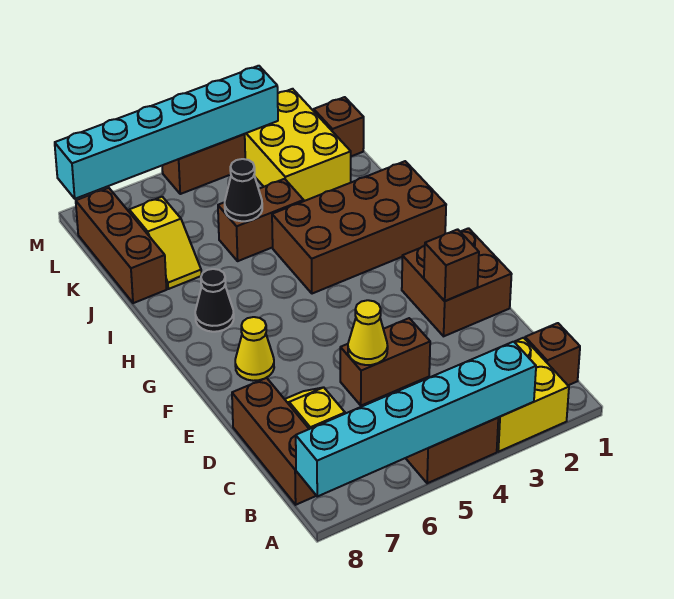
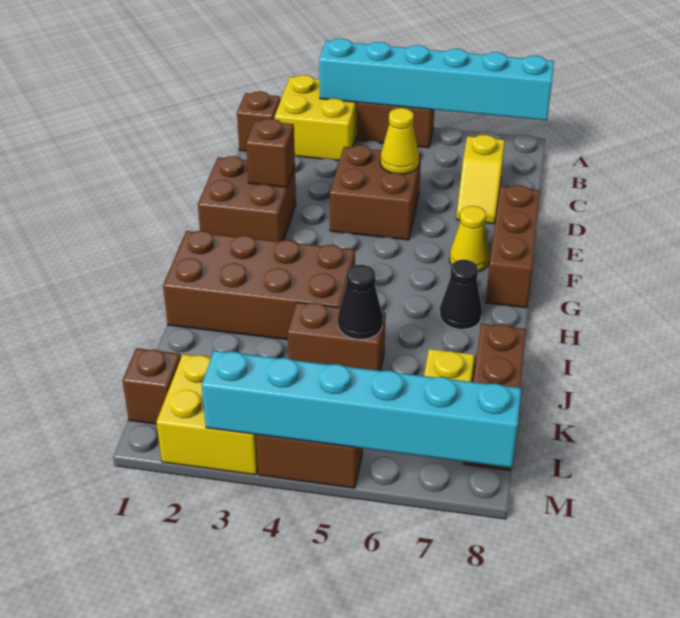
brown brick B8:D8 level 1 -> brown brick E8:G8 level 1
brown brick D4:D5 level 1 -> brown brick D4:E5 level 1
yellow brick K2:M3 level 1 -> yellow brick L2:M3 level 1

